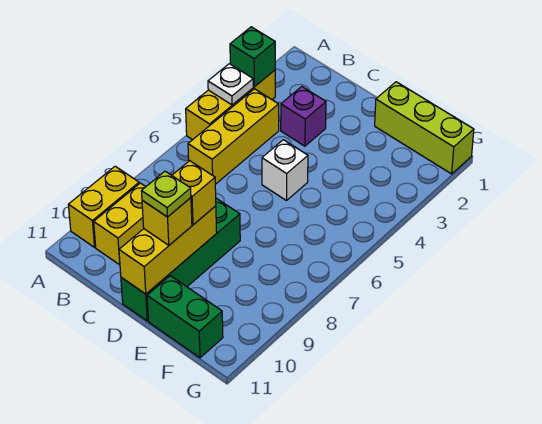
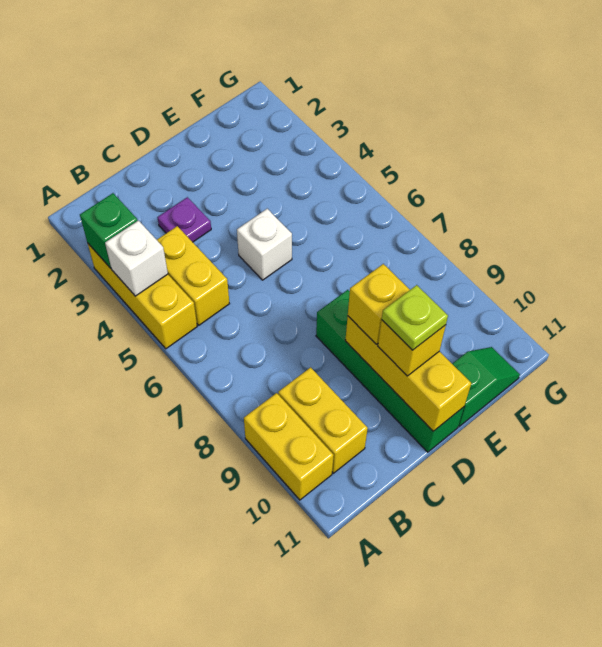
white plate A4 level 2 -> white brick A4 level 2
yellow brick B4:B6 level 1 -> yellow brick B4:B5 level 1
purple brick C3 level 1 -> purple plate C3 level 1
lime brick E1:G1 level 1 -> none
green brick E11:F11 level 1 -> green slope E11:F11 level 1 top E

